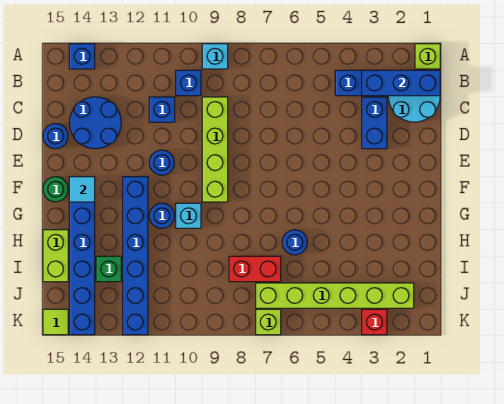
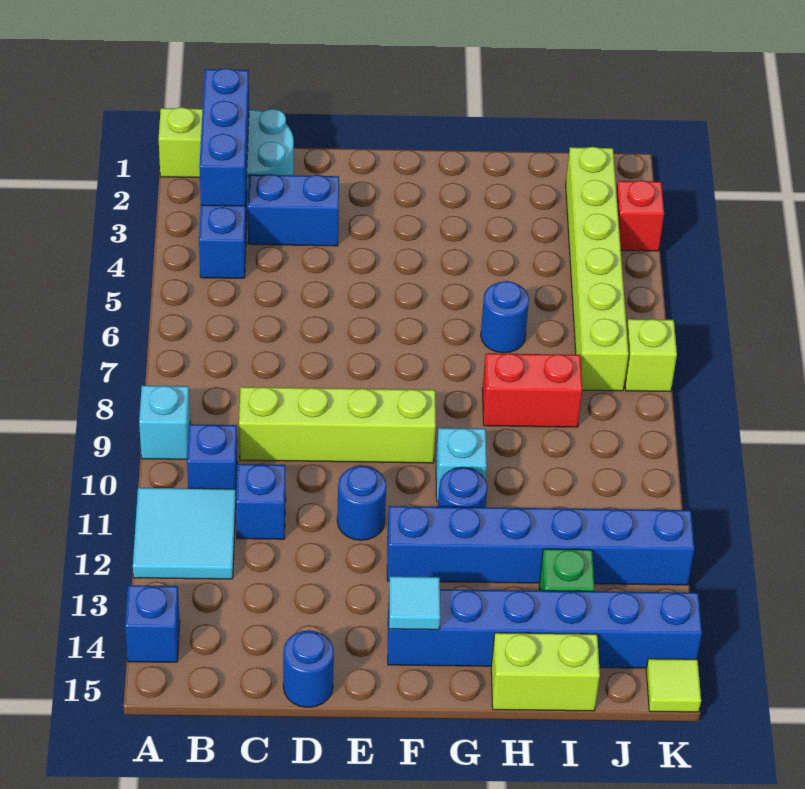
none -> cyan tile A11:B12 level 1
blue round brick C13:D14 level 1 -> none
green round brick F15 level 1 -> none
red brick I7:I8 level 1 -> red brick H8:I8 level 1

